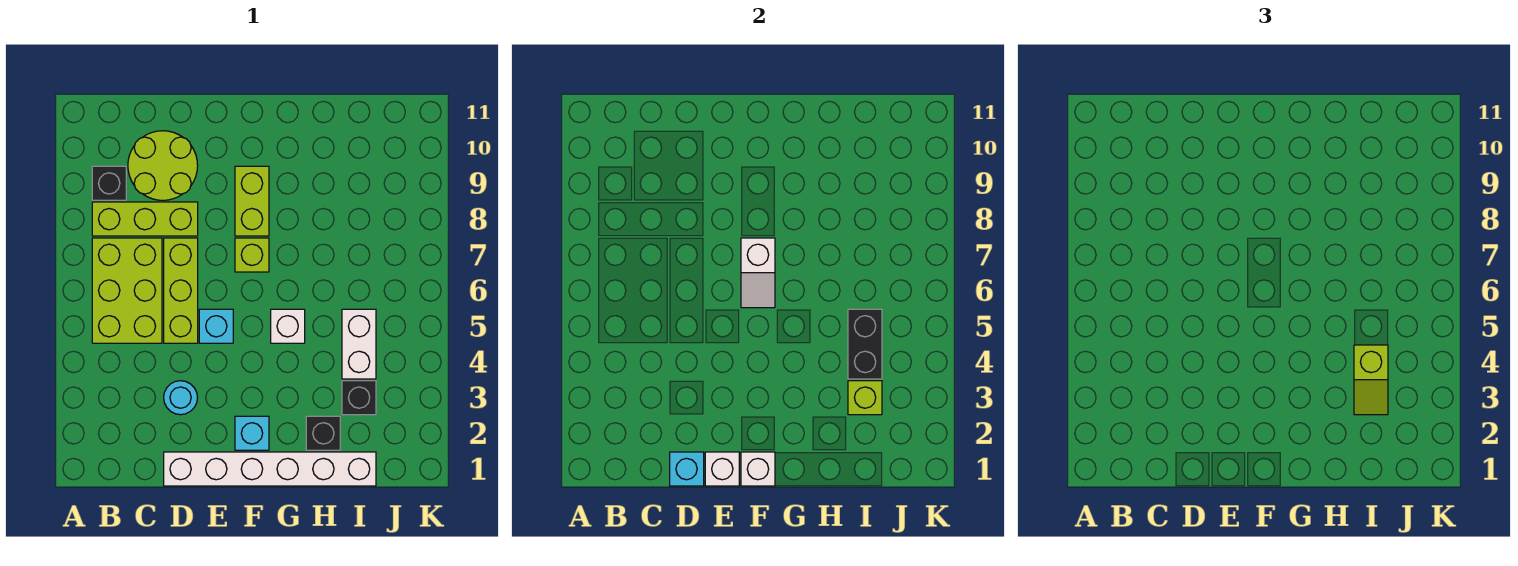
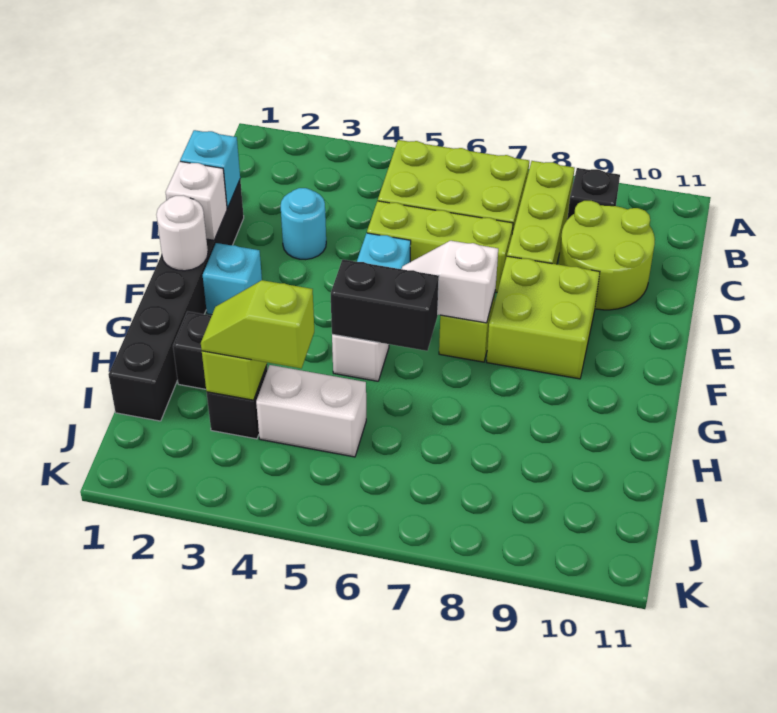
white brick D1:I1 level 1 -> black brick D1:I1 level 1
white brick F1 level 2 -> white round brick F1 level 2
lime brick F8:F9 level 1 -> lime brick E8:F9 level 1
black brick I4:I5 level 2 -> black brick G5:G6 level 2

